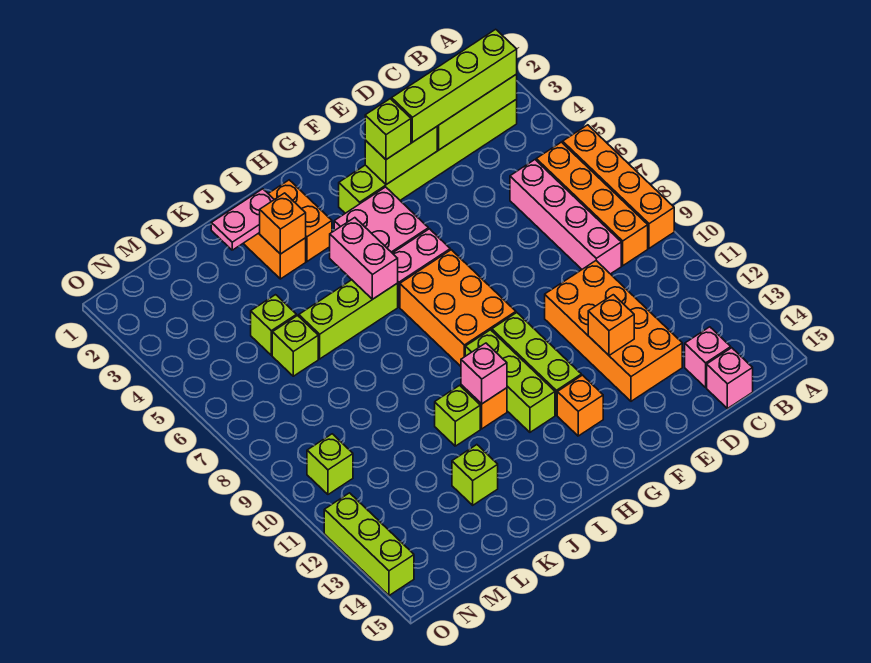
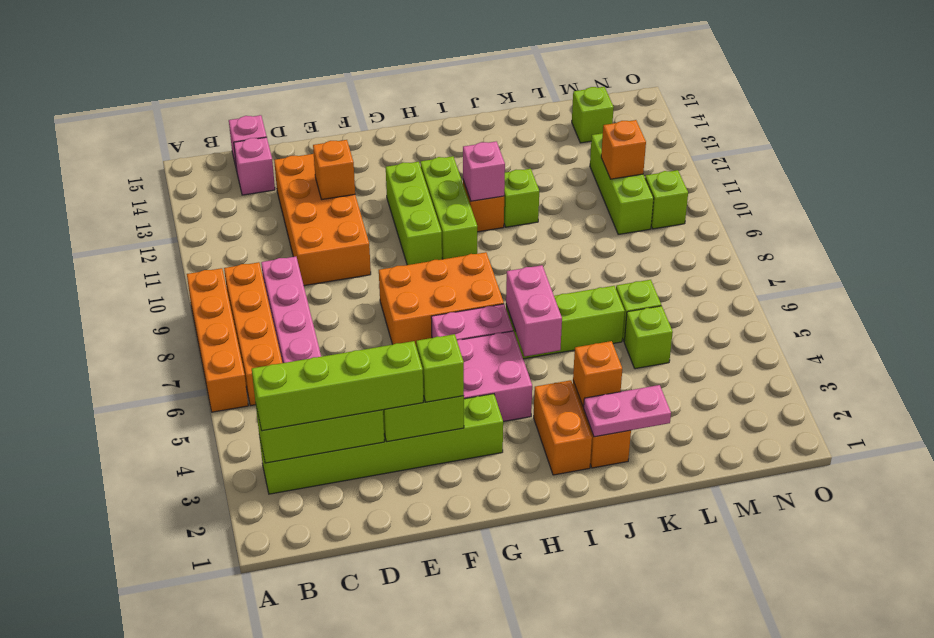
orange brick G7:H9 level 1 -> orange brick F7:H8 level 1
orange brick G13 level 1 -> orange brick M11 level 2
lime brick K13 level 1 -> lime brick M14 level 1
lime brick O12:O14 level 1 -> lime brick M10:M12 level 1

